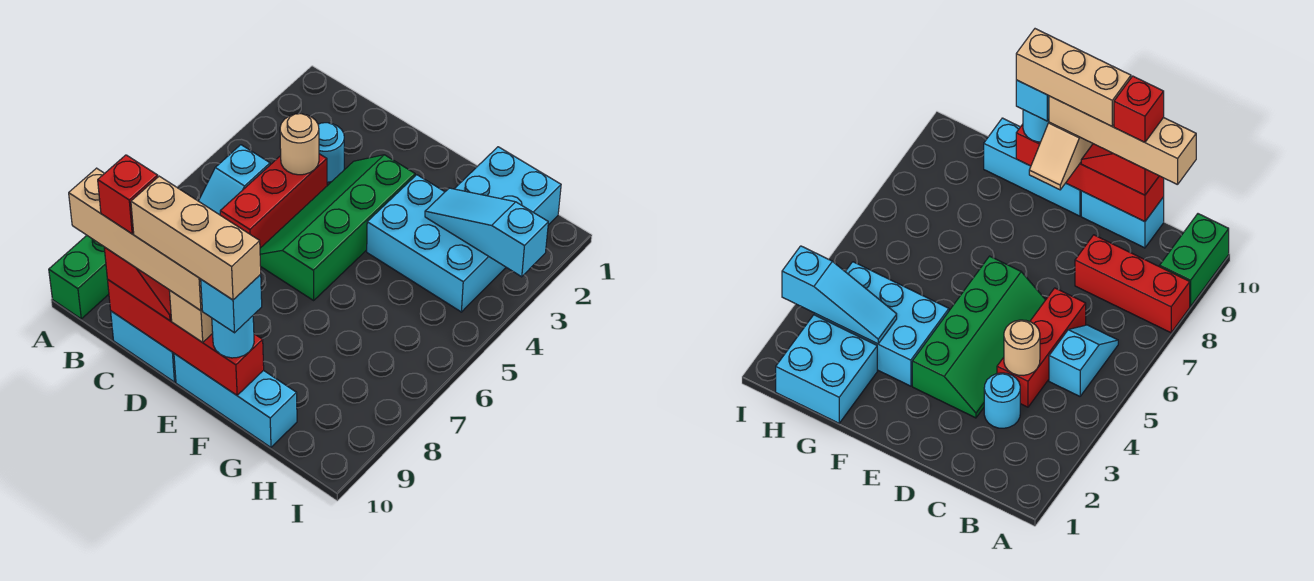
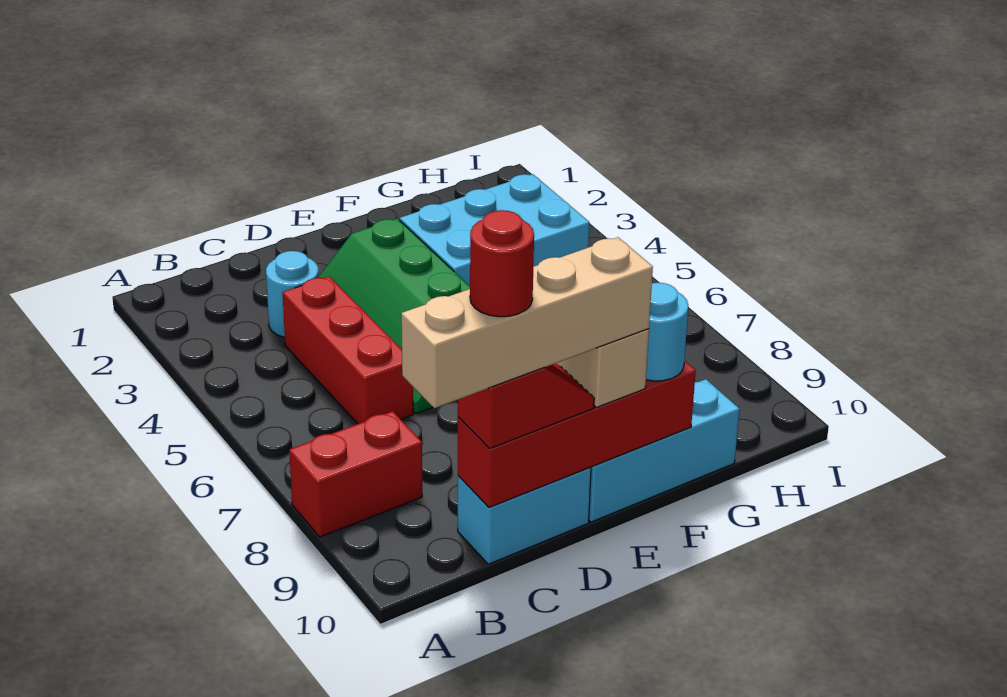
red brick A8:C8 level 1 -> red brick A8:B8 level 1
green brick A9:A10 level 1 -> none
cyan slope B5:B6 level 1 top 5 -> none
tan round brick C4 level 2 -> none
red brick C10 level 5 -> red round brick C10 level 5
tan brick D10:F10 level 5 -> none
cyan brick F10 level 4 -> none
cyan brick G1:H2 level 1 -> none
cyan slope G3:I3 level 2 top I -> none

